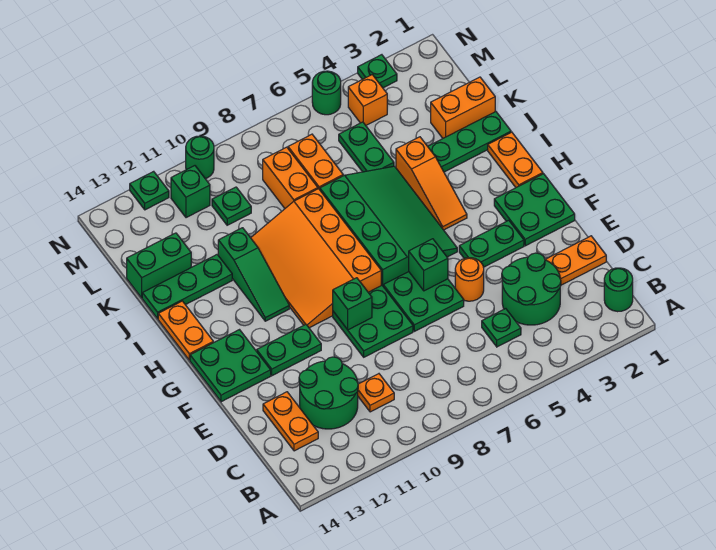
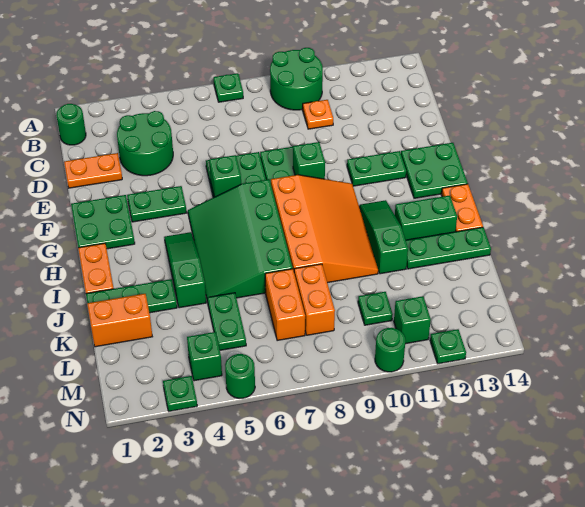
green plate C5 level 1 -> green plate A7 level 1
green round brick C11:D12 level 1 -> green round brick A9:B10 level 1
orange plate C13:D13 level 1 -> none
orange round brick E5 level 1 -> none
orange slope H4:J4 level 1 top J -> green slope H4:J4 level 1 top J
green brick K13:K14 level 1 -> green brick I12:I13 level 1
orange brick M4 level 1 -> green brick M4 level 1

